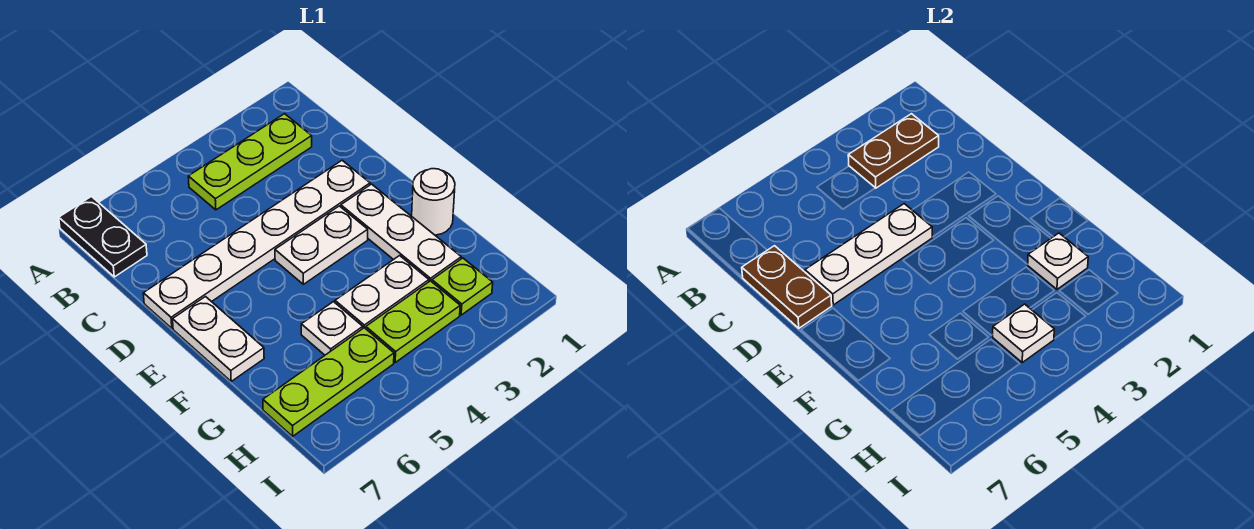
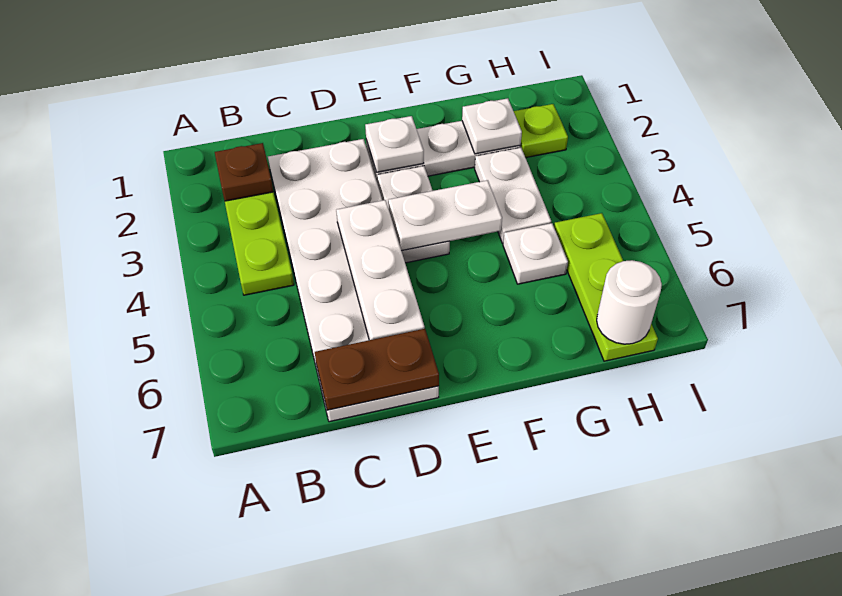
black plate A7:B7 level 1 -> none
brown plate B2:B3 level 2 -> brown plate B2 level 2
white plate D2:D7 level 1 -> white plate C2:D7 level 1
white plate E7:F7 level 1 -> white plate E4:F4 level 2
white round brick F1 level 1 -> white round brick H7 level 2
lime plate H3:H4 level 1 -> none
white plate H4 level 2 -> white plate E2 level 2

